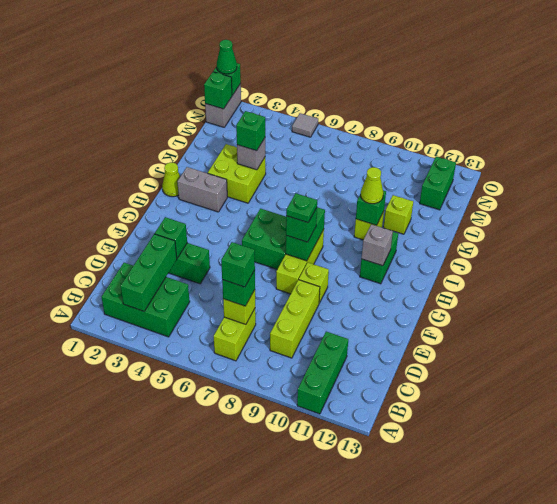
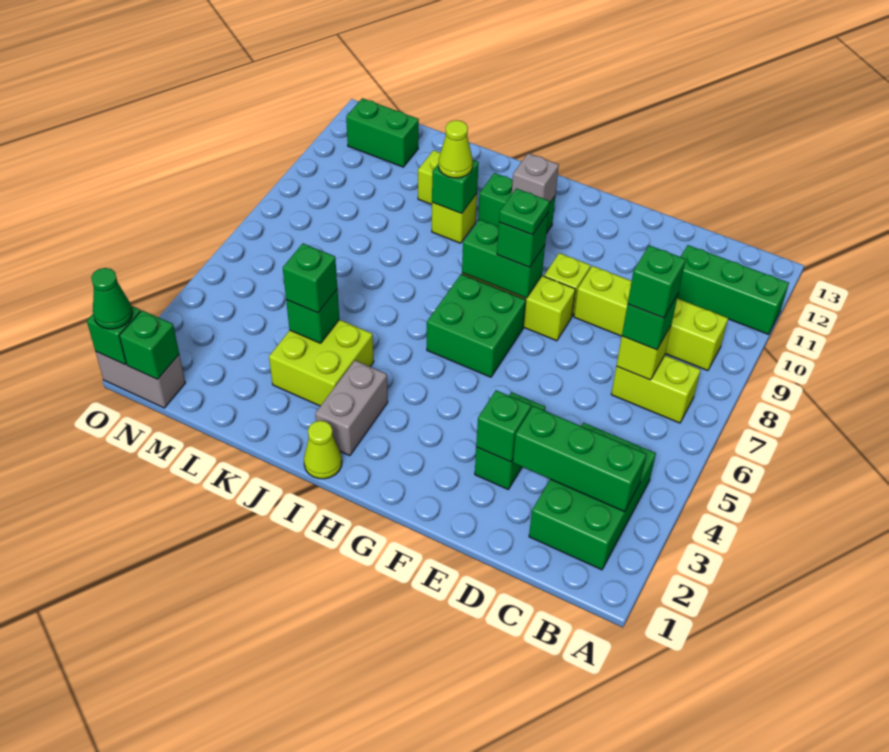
lime brick C9:E9 level 1 -> lime brick B9:E9 level 1
grey brick K4 level 2 -> green brick K4 level 2
grey tile O5 level 1 -> none

